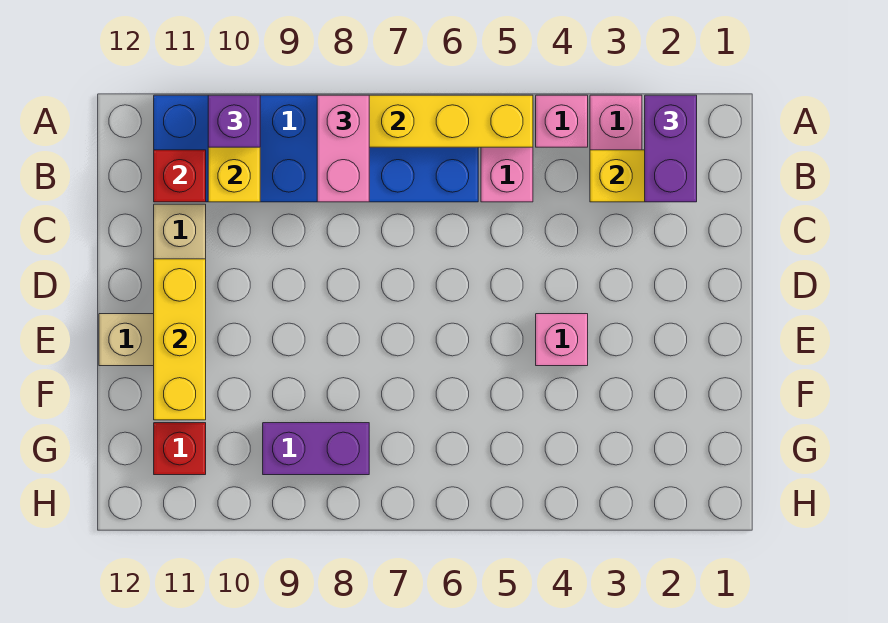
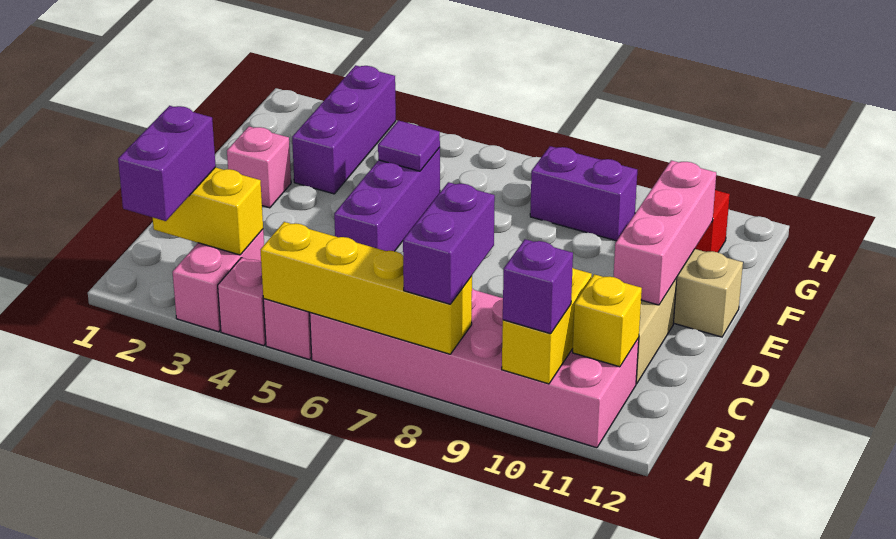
blue brick A6:B11 level 1 -> pink brick A6:B11 level 1
pink brick A8:B8 level 3 -> purple brick A8:B8 level 3
red brick B11 level 2 -> yellow brick B11 level 2
none -> purple brick D5:F5 level 1
yellow brick D11:F11 level 2 -> pink brick D11:F11 level 2
pink brick E4 level 1 -> pink brick E2 level 1
none -> purple brick F3:H3 level 1
none -> purple tile F5 level 2

